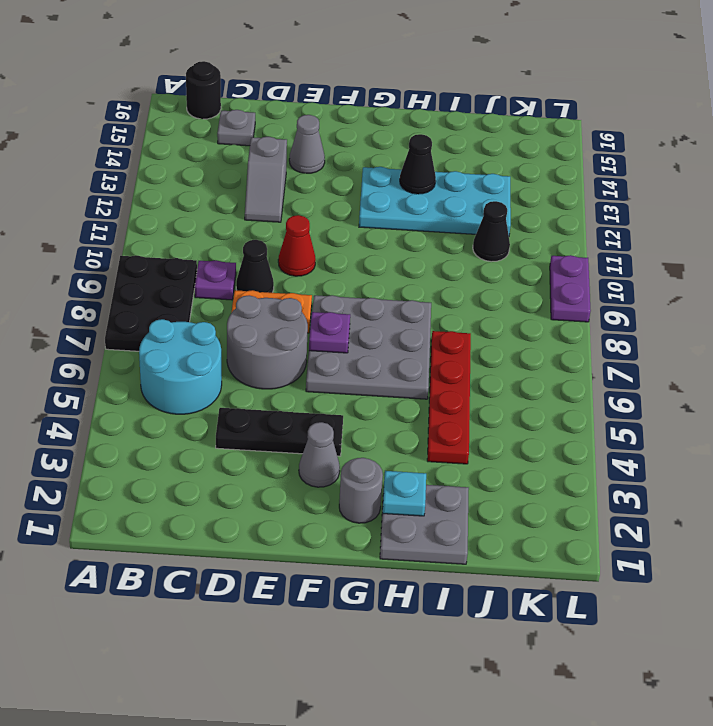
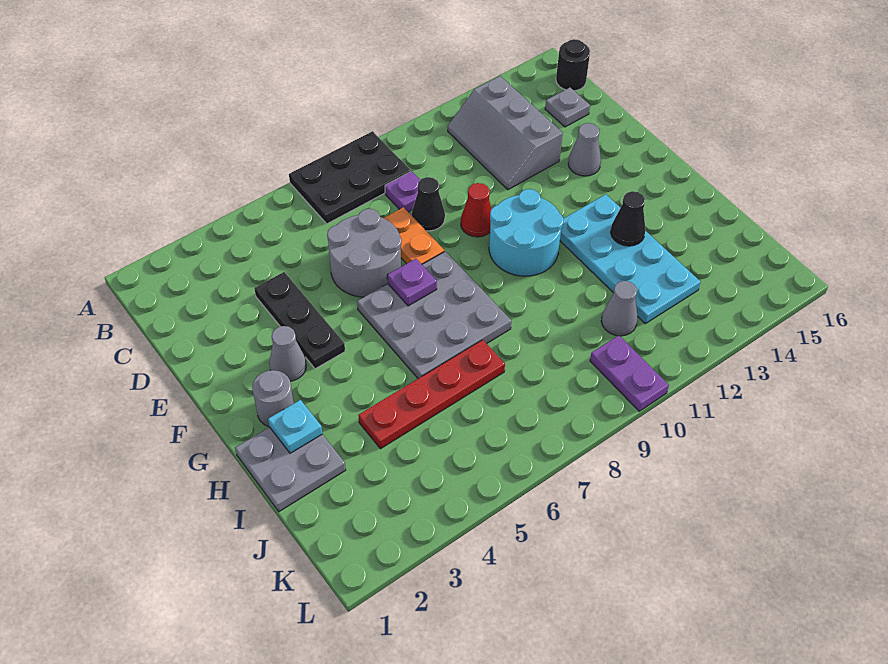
cyan round brick B5:C6 level 1 -> cyan round brick F10:G11 level 1
grey slope D12:D13 level 1 top 13 -> grey slope B12:D13 level 1 top 13
black cone J11 level 1 -> grey cone J11 level 1
purple plate L9:L10 level 1 -> purple plate K10:L10 level 1

